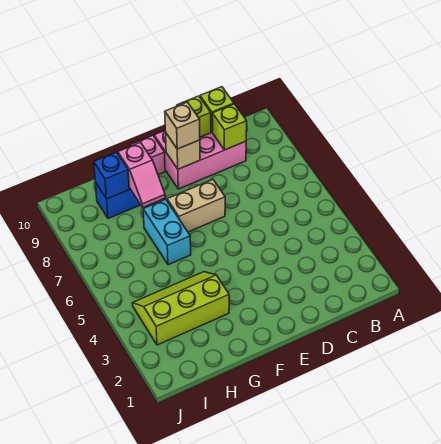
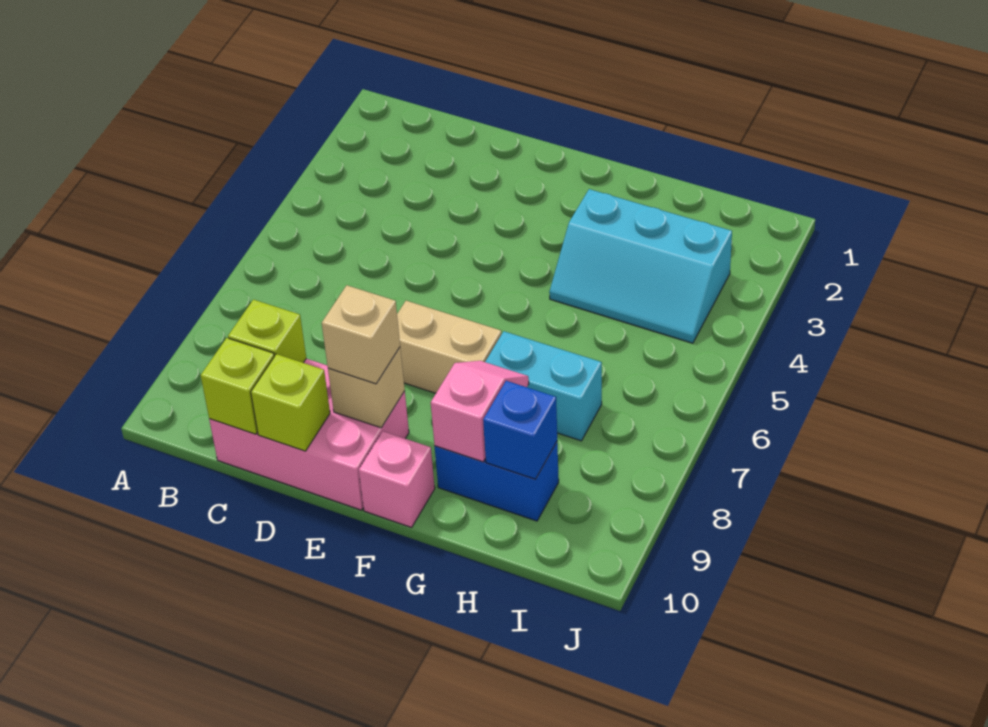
lime slope G3:I4 level 1 top 3 -> cyan slope G3:I4 level 1 top 3
cyan brick G6:G7 level 1 -> cyan brick G7:H7 level 1

